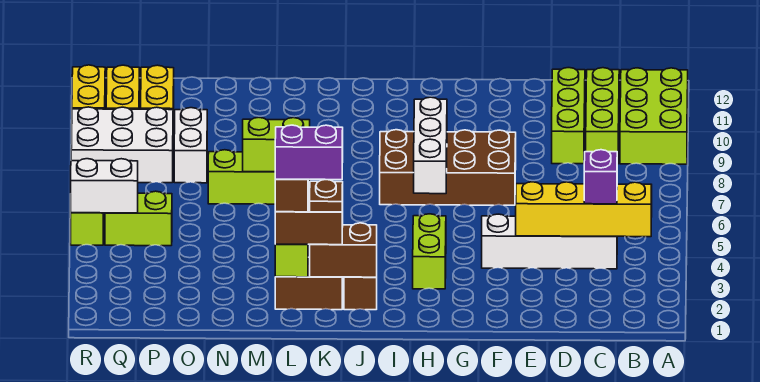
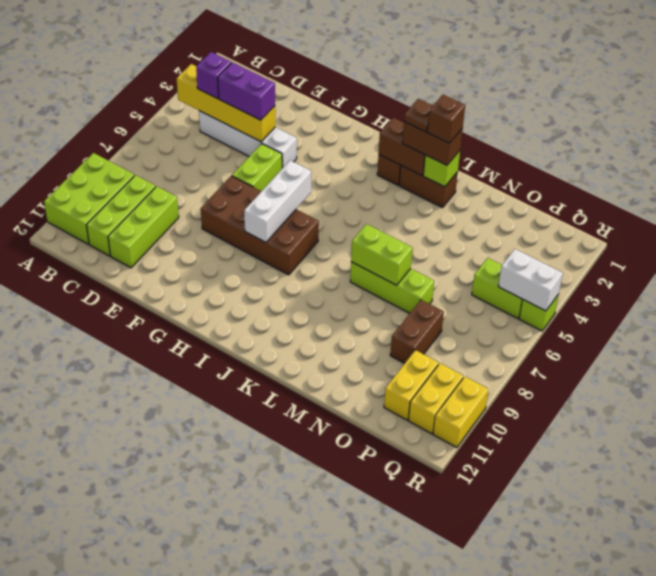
lime brick H3:H4 level 1 -> lime brick F5:F6 level 1
purple brick K2:L2 level 5 -> purple brick D4:E4 level 3
white brick O8:O9 level 1 -> brown brick O8:O9 level 1
white brick P8:R9 level 1 -> none

